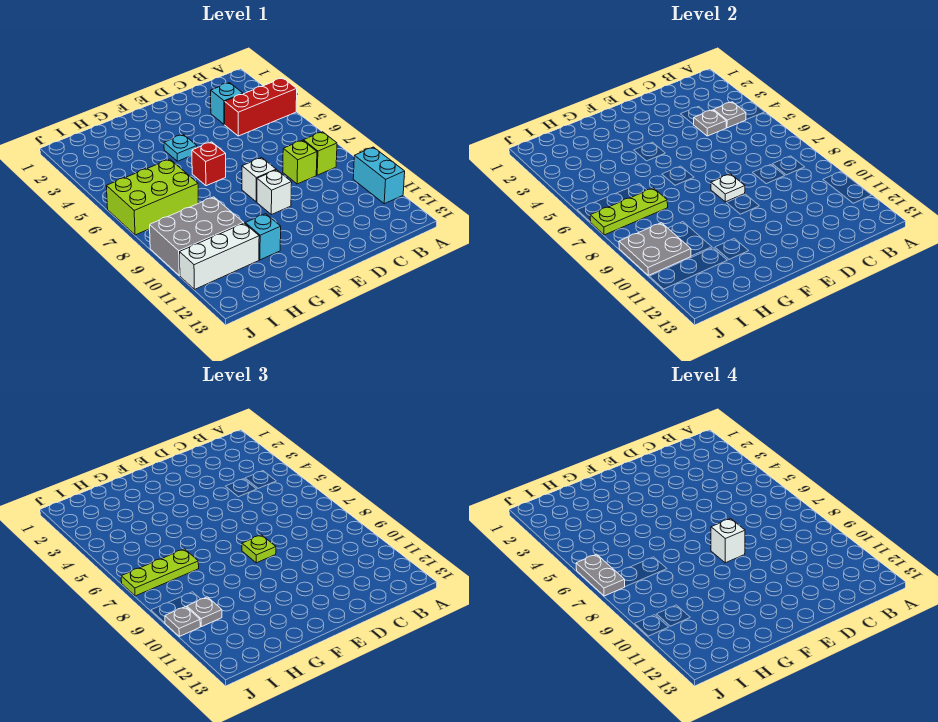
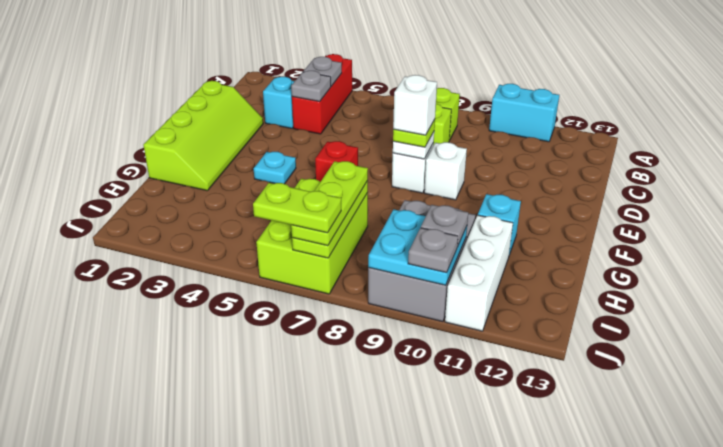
none -> lime slope D1:G2 level 1 top 1
grey plate I9:J10 level 2 -> cyan plate I9:J10 level 2
grey plate J6:J7 level 4 -> lime plate J6:J7 level 4

